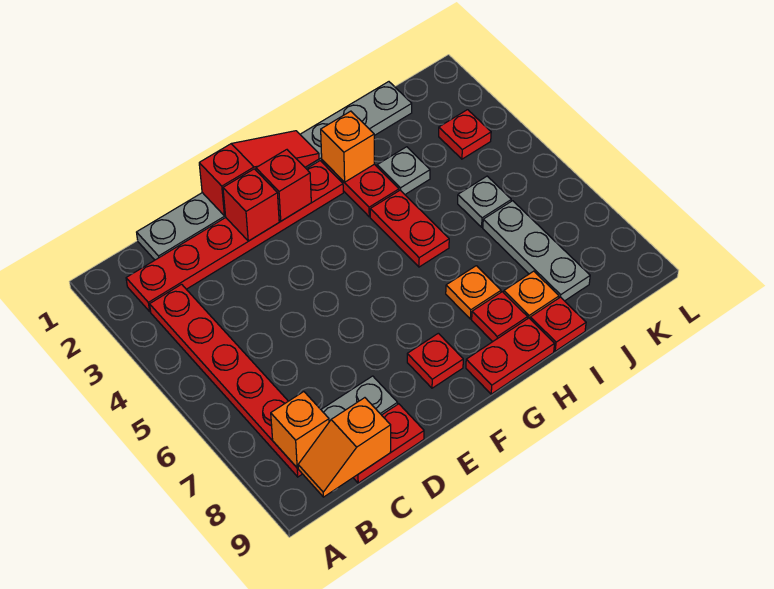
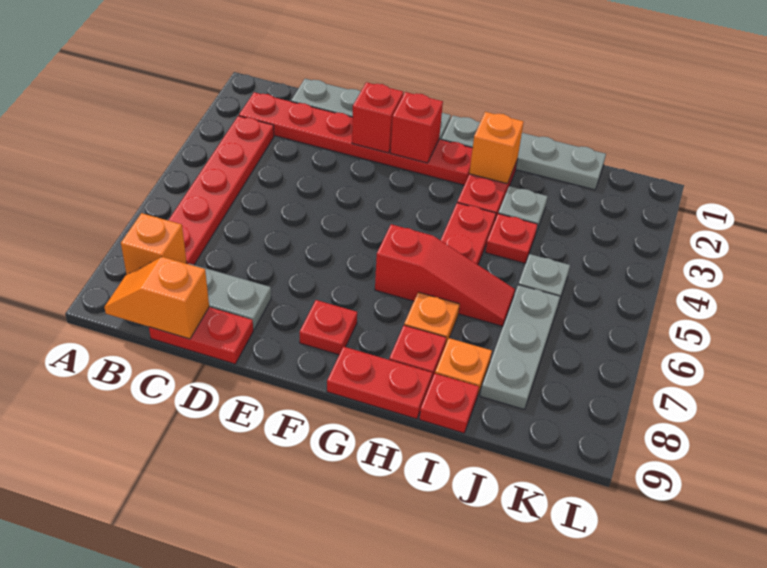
red slope E1:G1 level 2 top E -> red slope G6:I6 level 1 top G
red plate K3 level 1 -> red plate I4 level 1

